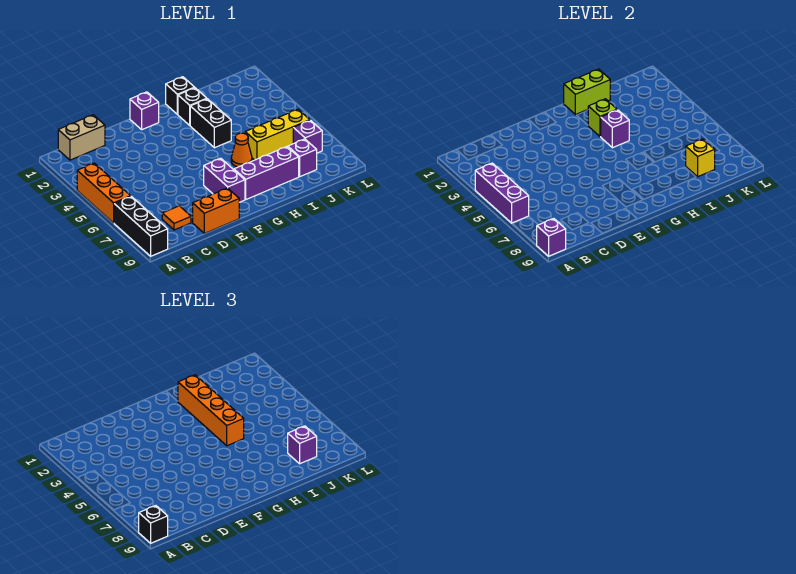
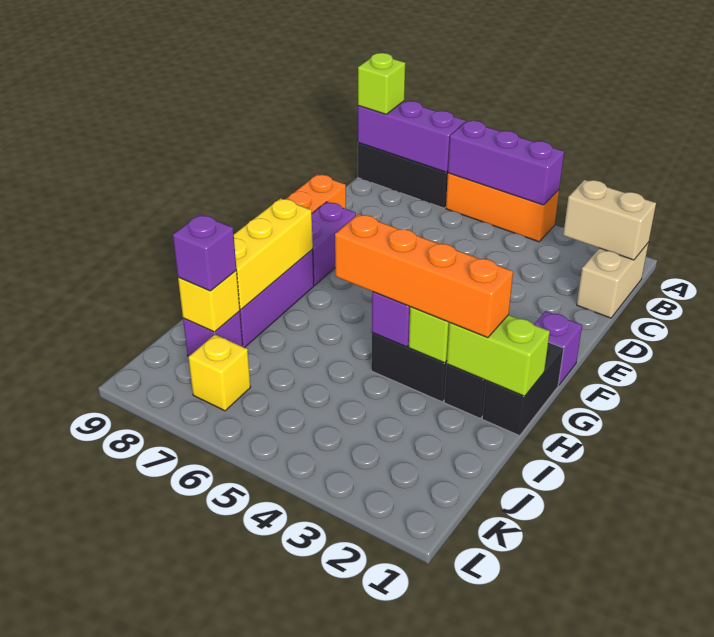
purple brick A9 level 2 -> purple brick A7:A9 level 2
black brick A9 level 3 -> lime brick A9 level 3
none -> tan brick B1:B2 level 2
orange tile C8 level 1 -> none
purple brick F7:F8 level 1 -> purple brick E8:F8 level 1
black brick H1 level 1 -> black brick G1:H1 level 1
lime brick H1:I1 level 2 -> lime brick H1:H2 level 2
orange cone H6 level 1 -> none
yellow brick I6:K6 level 1 -> yellow brick G8:I8 level 2
purple brick K7 level 1 -> yellow brick K7 level 1

